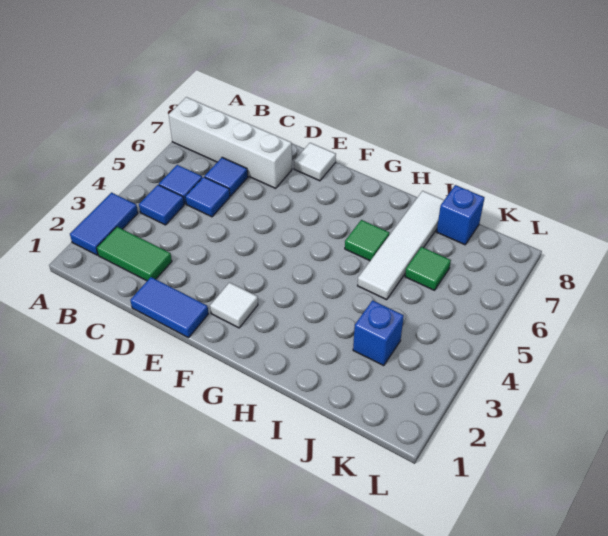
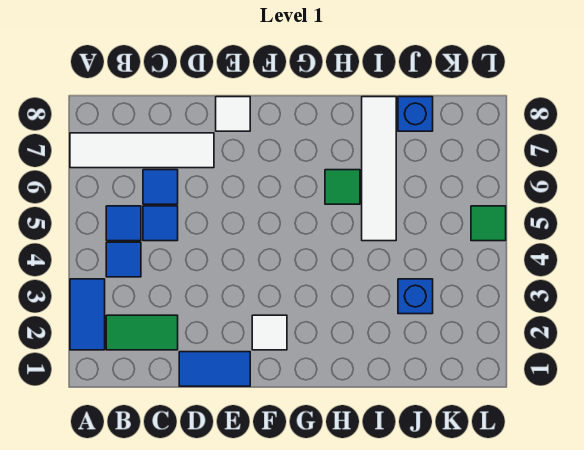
white brick A7:D7 level 1 -> white tile A7:D7 level 1
green tile J6 level 1 -> green tile L5 level 1

